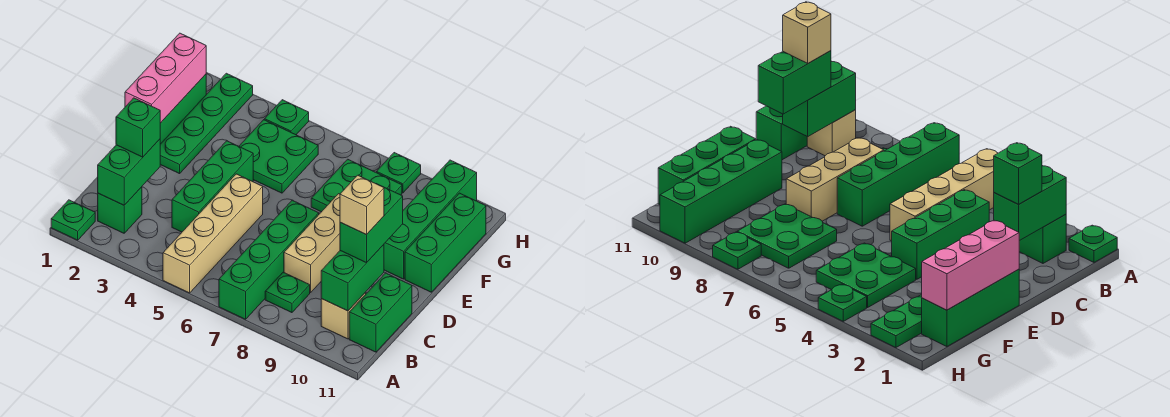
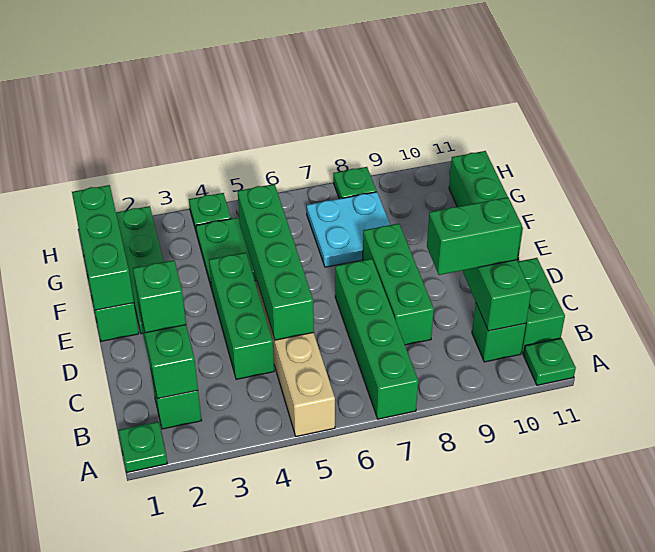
green plate B8 level 1 -> green plate A11 level 1
tan brick B10 level 1 -> green brick B10 level 1
tan brick C8:E8 level 1 -> green brick C8:E8 level 1
green brick C10:D10 level 3 -> green brick C9:C10 level 3
tan brick C10 level 4 -> none
pink brick E1:G1 level 2 -> green brick E1:G1 level 2
green brick E10:H10 level 1 -> green brick C5:F5 level 2
green plate F7:G8 level 1 -> cyan plate F7:G8 level 1

